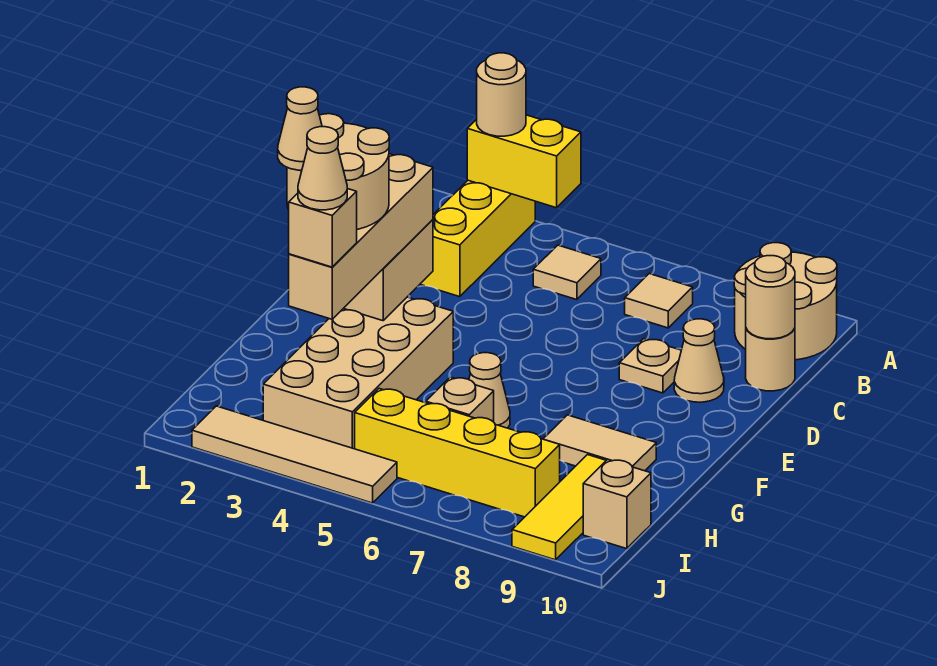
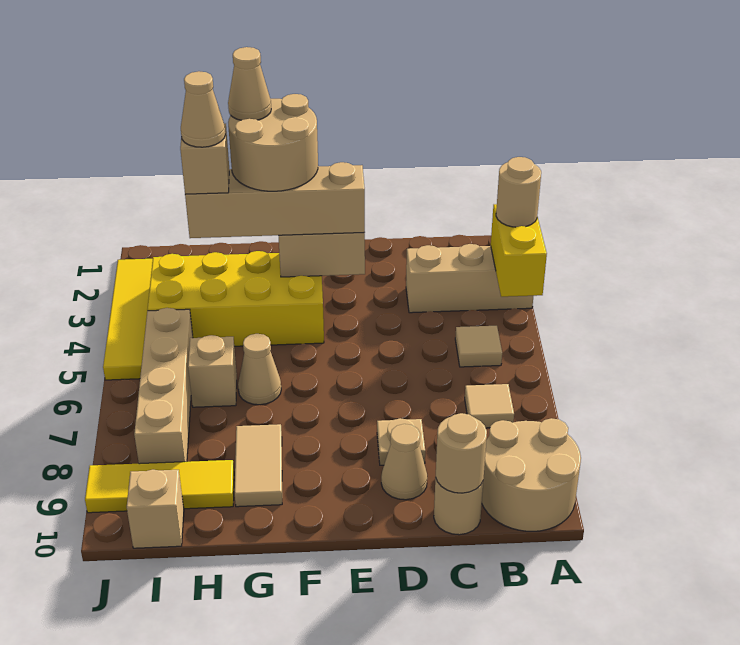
yellow brick A3:C3 level 1 -> tan brick A3:C3 level 1
tan brick F3:I4 level 1 -> yellow brick F3:I4 level 1
yellow brick I5:I8 level 1 -> tan brick I5:I8 level 1
tan tile J2:J5 level 1 -> yellow tile J2:J5 level 1

